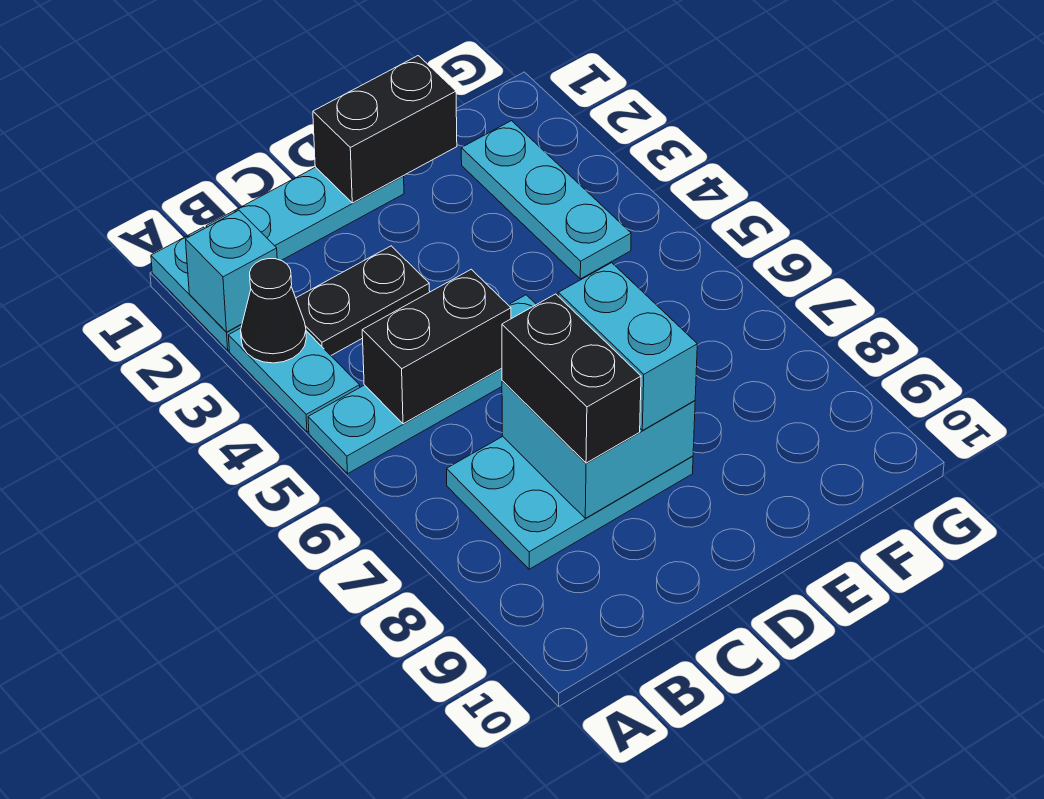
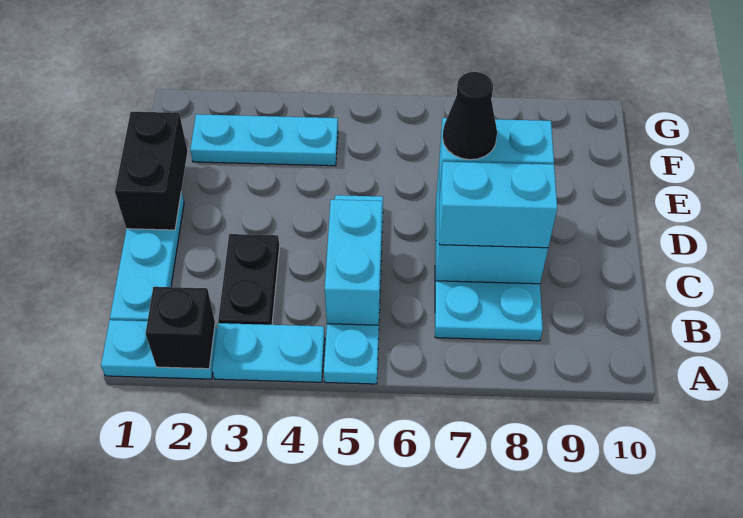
cyan brick A2 level 2 -> black brick A2 level 2
black cone A3 level 2 -> black cone D7 level 4
black brick B5:C5 level 2 -> cyan brick B5:C5 level 2
black brick C7:C8 level 3 -> cyan brick C7:C8 level 3

